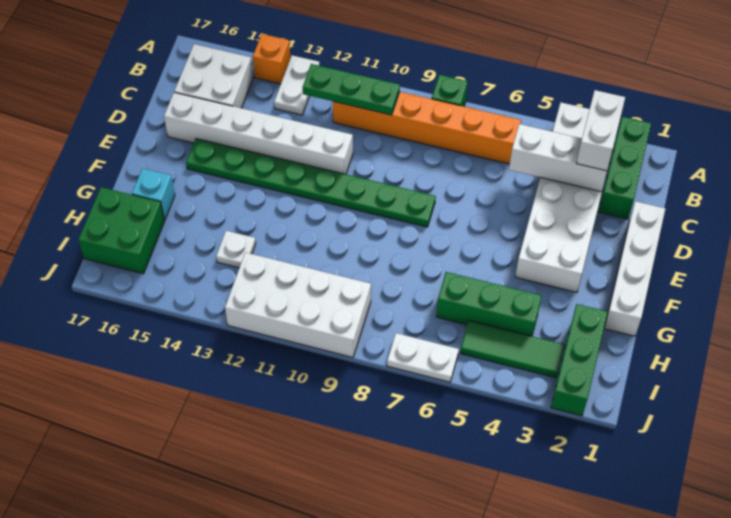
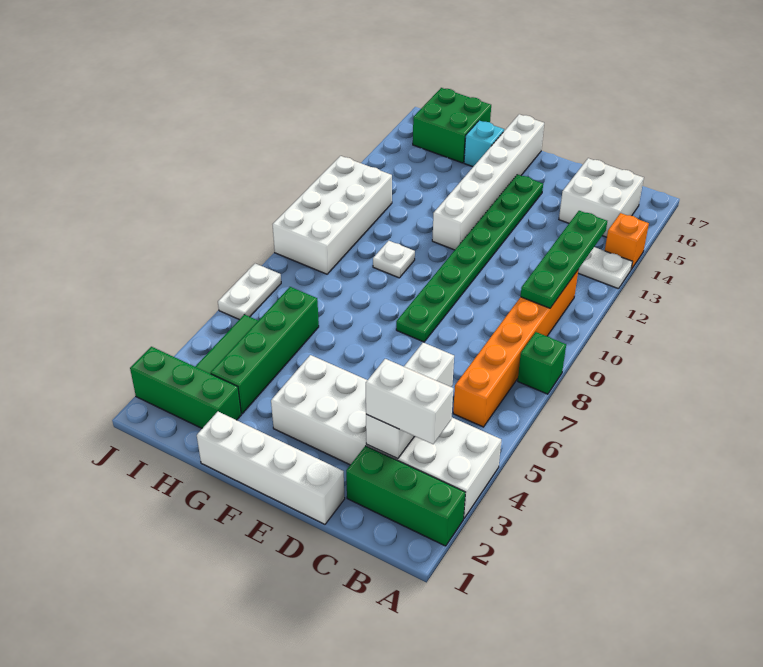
green plate B10:B12 level 2 -> green plate B10:B13 level 2
white brick D11:D16 level 1 -> white brick F12:F17 level 1
green brick H4:H6 level 1 -> green brick H3:H6 level 1
white plate H13 level 1 -> white plate G10 level 1

